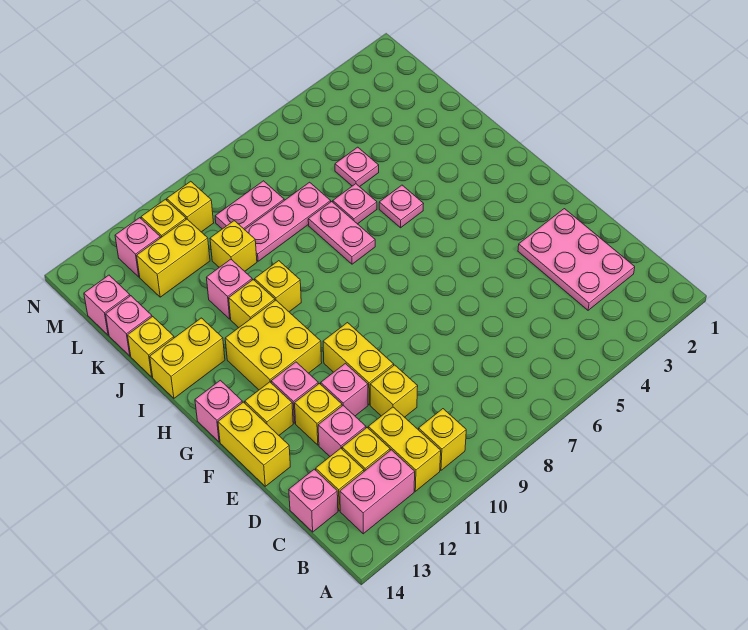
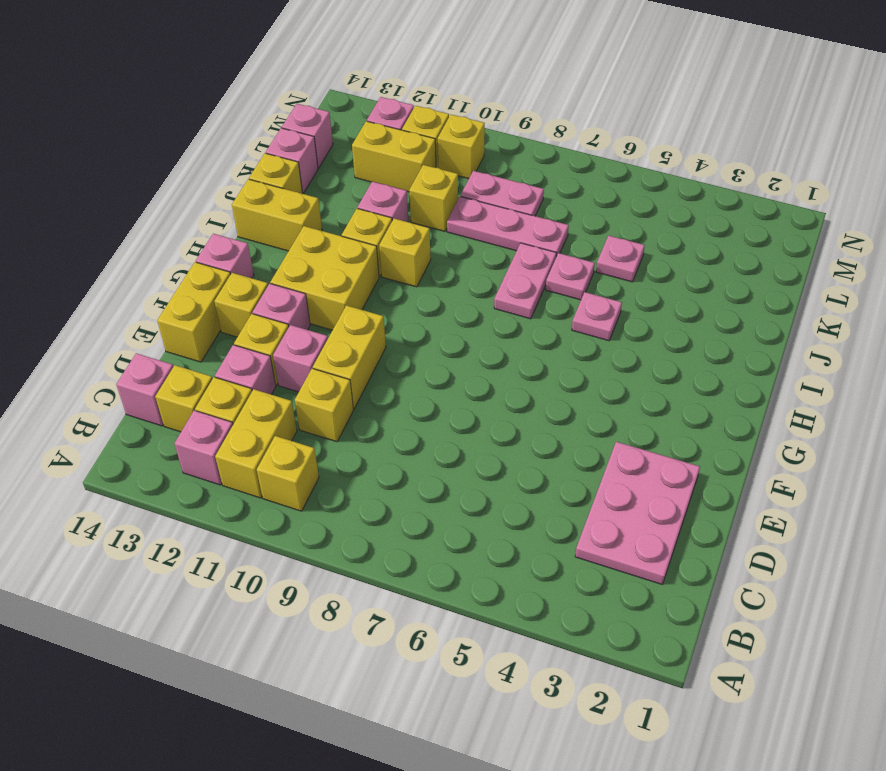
pink brick B12:B13 level 1 -> pink brick B12 level 1

